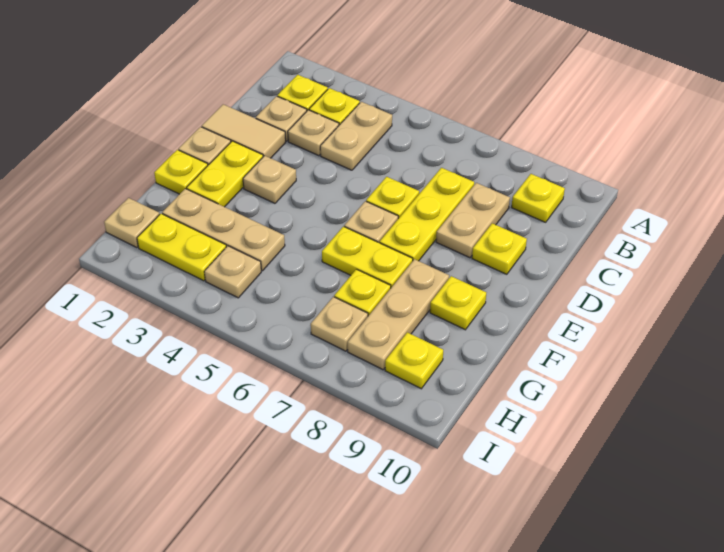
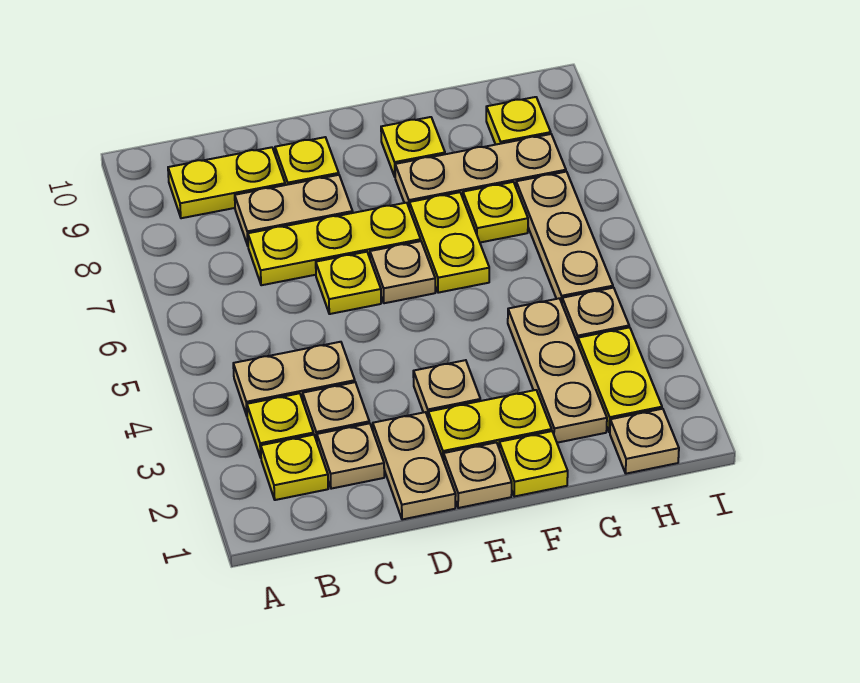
yellow plate B9 level 1 -> yellow plate B9:C9 level 1
tan tile D1:D2 level 1 -> tan plate D1:D2 level 1
tan plate H7 level 1 -> tan plate H5:H7 level 1

